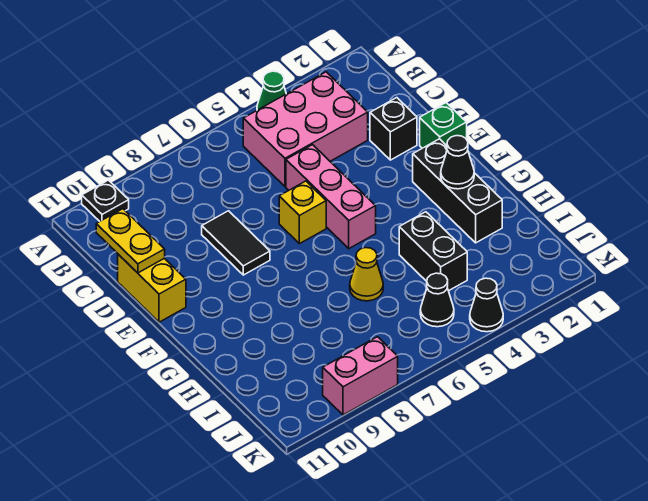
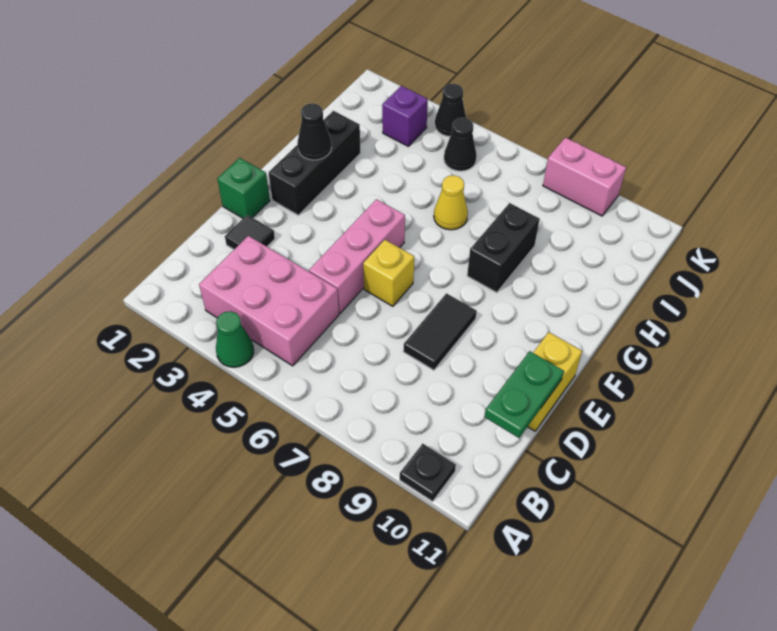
yellow plate C11:D11 level 2 -> green plate C11:D11 level 2
black brick D2 level 1 -> black tile D2 level 1
black brick H4:I4 level 1 -> black brick G8:H8 level 1
none -> purple brick J3 level 1

